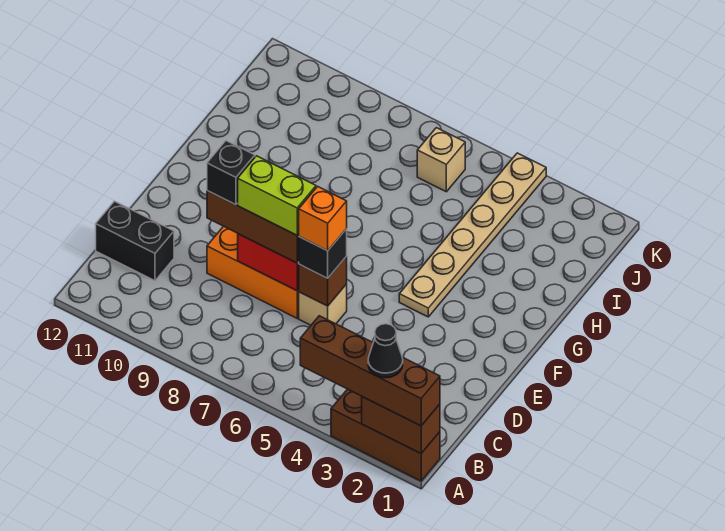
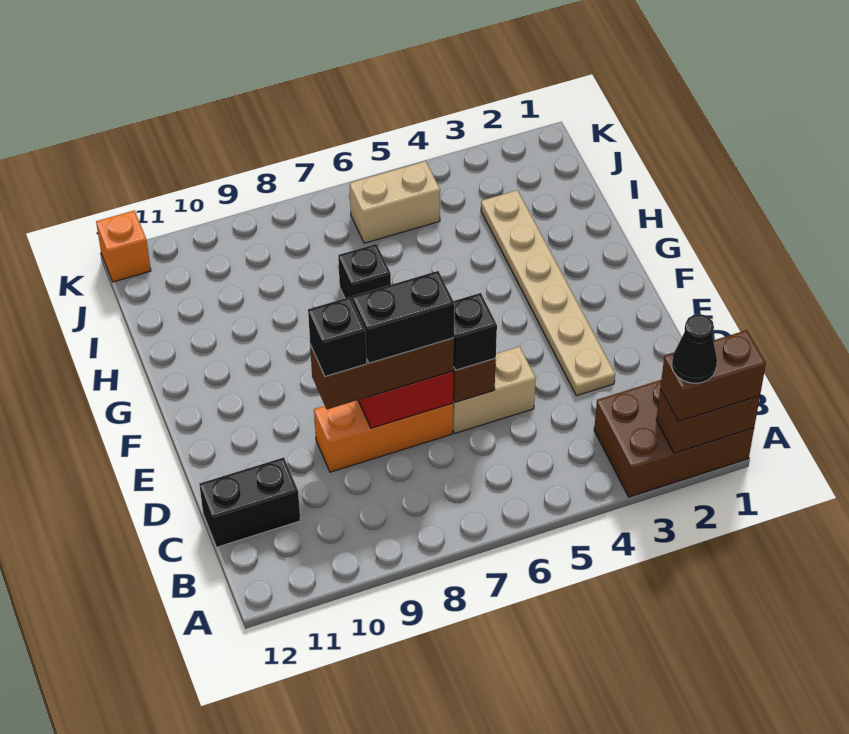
brown brick A1:A3 level 1 -> brown brick A1:B3 level 1
brown brick A1:A4 level 3 -> brown brick A1:A2 level 3
tan brick D6 level 1 -> tan brick D5:D6 level 1
orange brick D6 level 4 -> orange brick K12 level 1
lime brick D7:D8 level 4 -> black brick D7:D8 level 4
tan plate F4:K4 level 1 -> tan plate D3:I3 level 1
none -> black brick H7 level 1
tan brick J6 level 1 -> tan brick J5:J6 level 1

